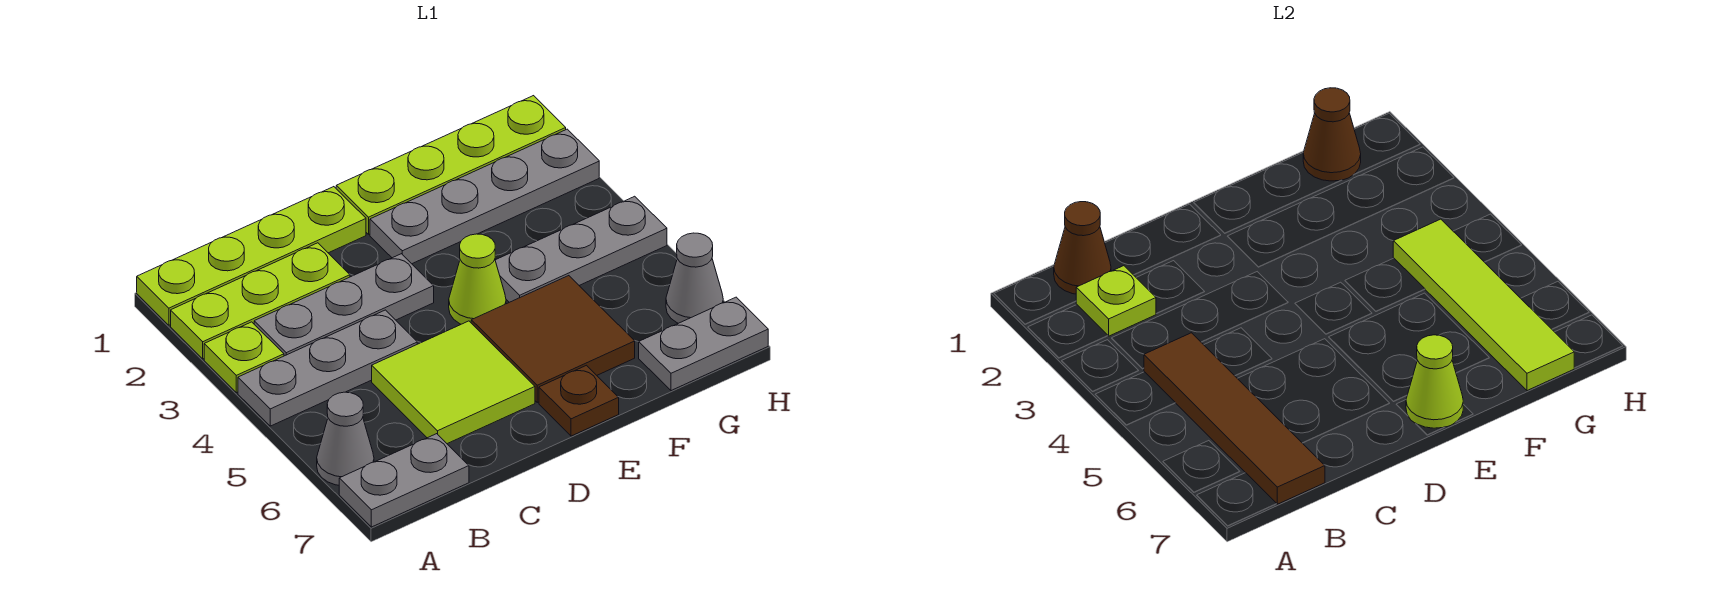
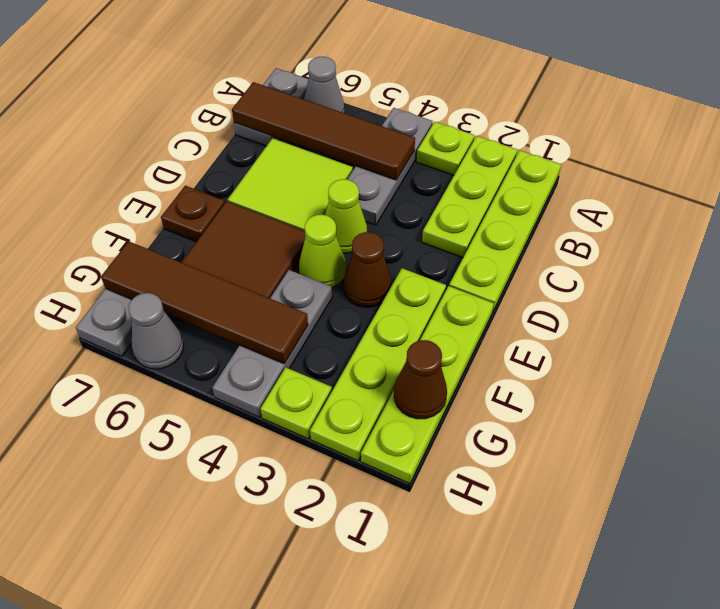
brown cone B1 level 2 -> brown cone E3 level 1
lime plate B2 level 2 -> lime plate H3 level 1
grey plate B3:D3 level 1 -> none
grey plate E2:H2 level 1 -> lime plate E2:H2 level 1
lime cone E7 level 2 -> lime cone D4 level 1
lime tile G4:G7 level 2 -> brown tile G4:G7 level 2

